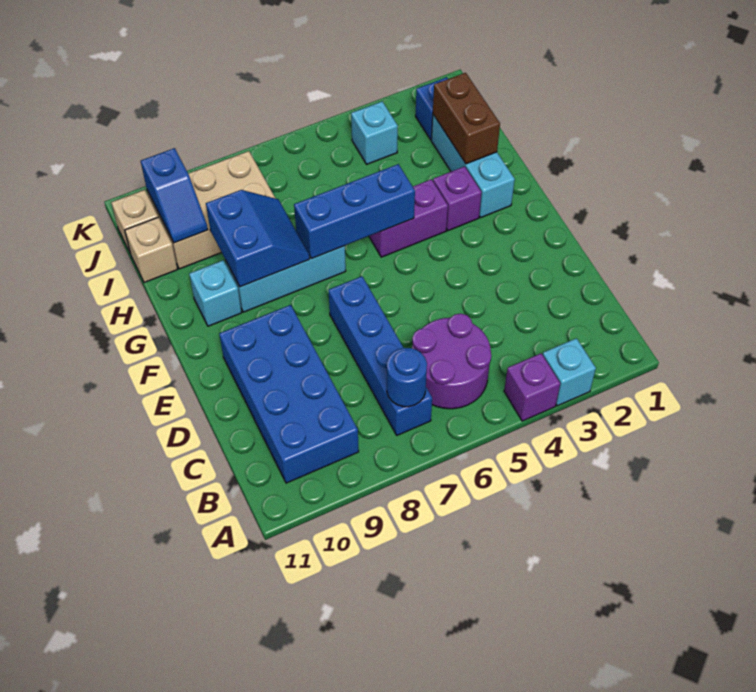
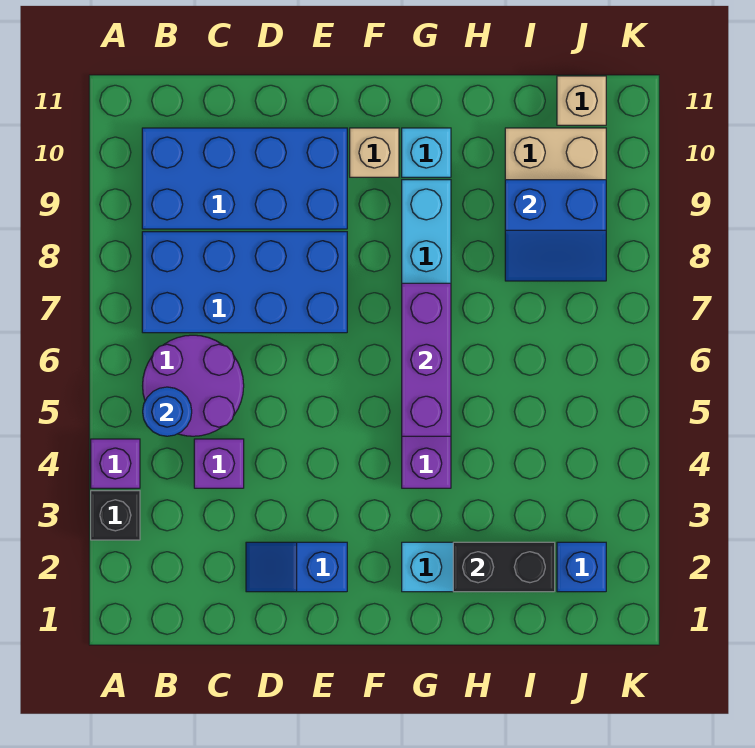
cyan brick A3 level 1 -> black brick A3 level 1
blue brick B7:E7 level 1 -> blue brick B7:E8 level 1
blue round brick B7 level 2 -> blue round brick B5 level 2
purple brick G3 level 1 -> purple brick C4 level 1
blue brick G5:G7 level 2 -> purple brick G5:G7 level 2
blue slope G8:H9 level 2 top 9 -> blue slope I8:J9 level 2 top 9
brown brick H2:I2 level 2 -> black brick H2:I2 level 2
blue slope I10:J10 level 2 top J -> blue slope D2:E2 level 1 top E
tan brick I11 level 1 -> tan brick F10 level 1
cyan brick J4 level 1 -> none

